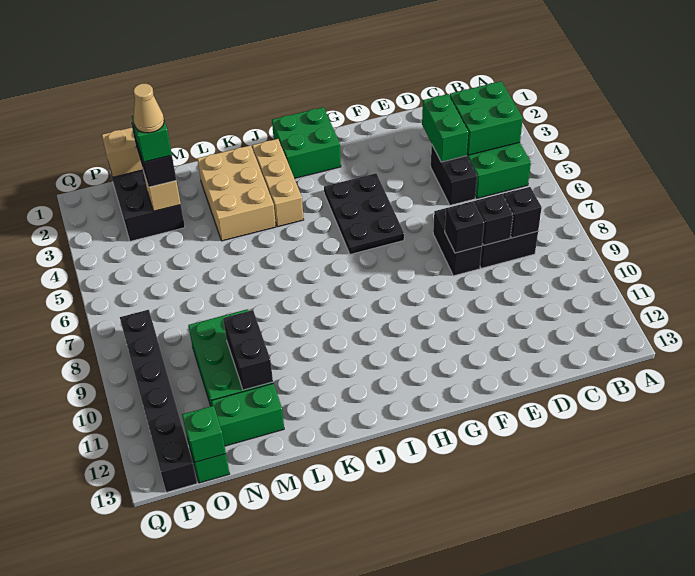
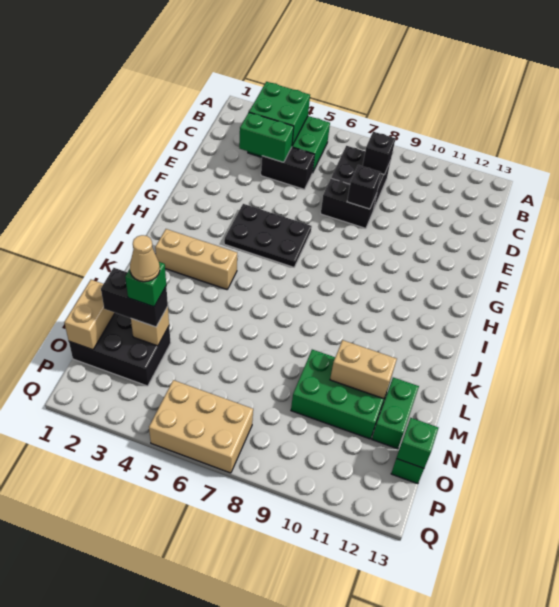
black brick D8 level 2 -> none
green brick H1:I2 level 1 -> none
tan brick K2:L4 level 1 -> tan brick P5:Q7 level 1
black brick M10:M11 level 2 -> tan brick M10:M11 level 2
black brick P8:P13 level 1 -> none

